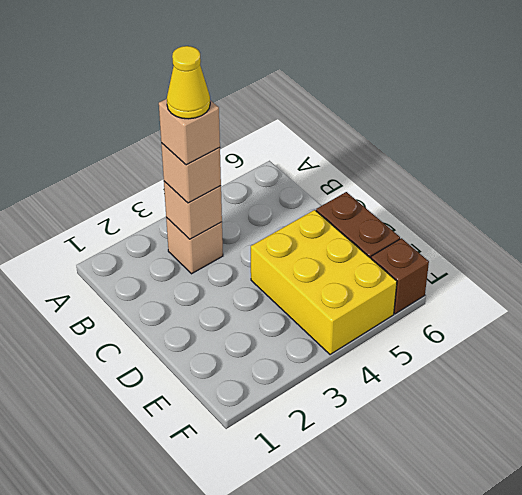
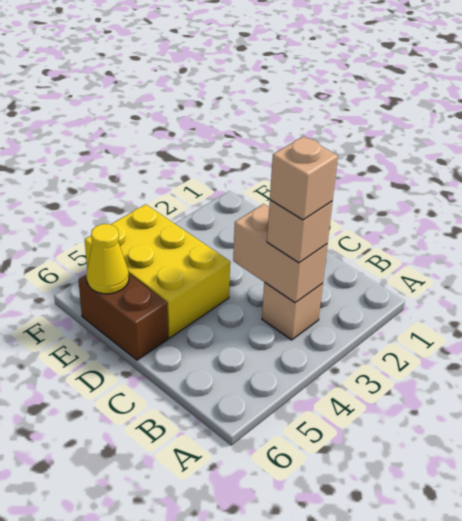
tan brick B3 level 2 -> tan brick B3:C3 level 2
yellow cone B3 level 5 -> yellow cone E6 level 2
brown brick F6 level 1 -> none

